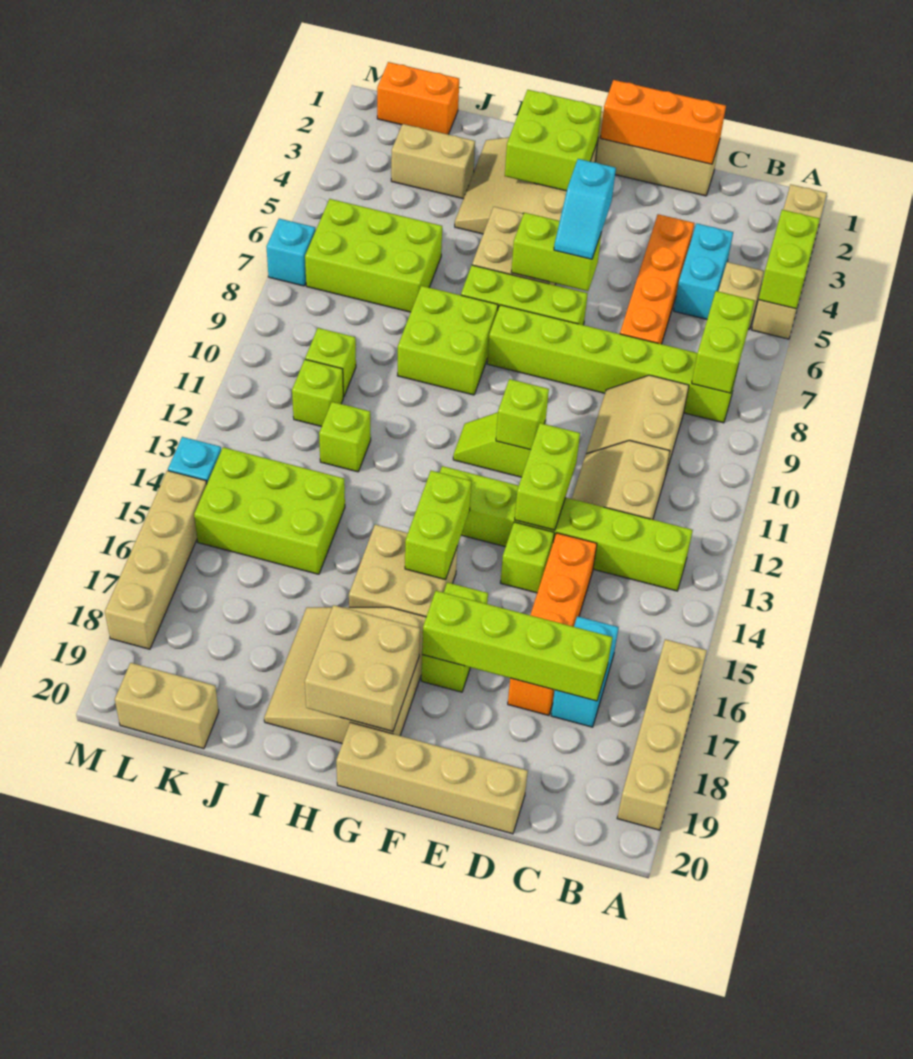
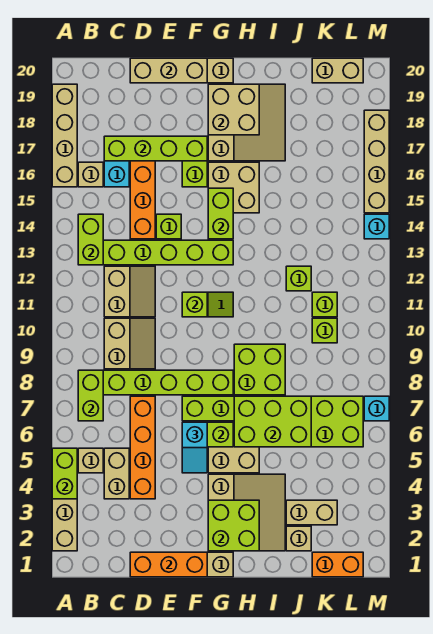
none -> tan brick B16 level 1
cyan brick C4:C5 level 1 -> tan brick C4:C5 level 1
none -> tan brick D20:F20 level 2
lime brick E12:E13 level 2 -> lime brick B13:B14 level 2
cyan slope F5:F6 level 3 top 5 -> cyan slope F5:F6 level 3 top 6
none -> tan brick J2 level 1
lime brick J14:L15 level 1 -> lime brick H6:J7 level 2

